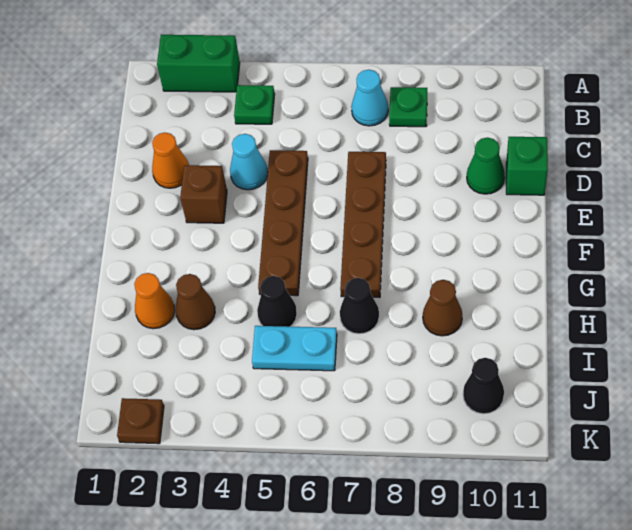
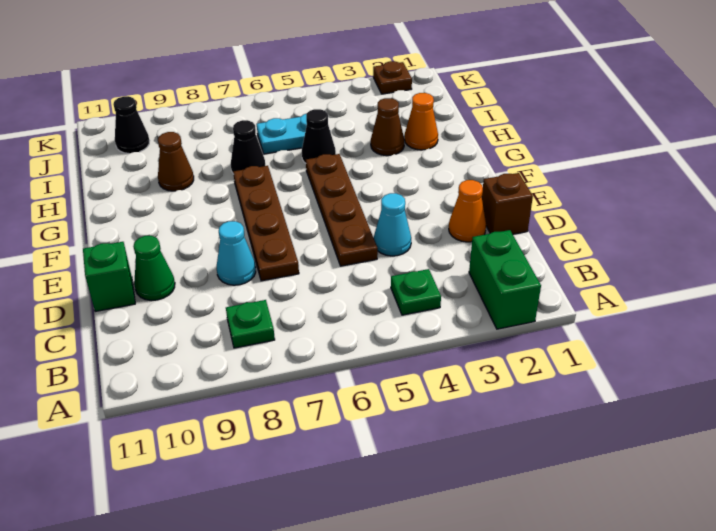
green brick A2:A3 level 1 -> green brick A2:B2 level 1
cyan cone B7 level 1 -> cyan cone D8 level 1
brown brick E3 level 1 -> brown brick D1 level 1

